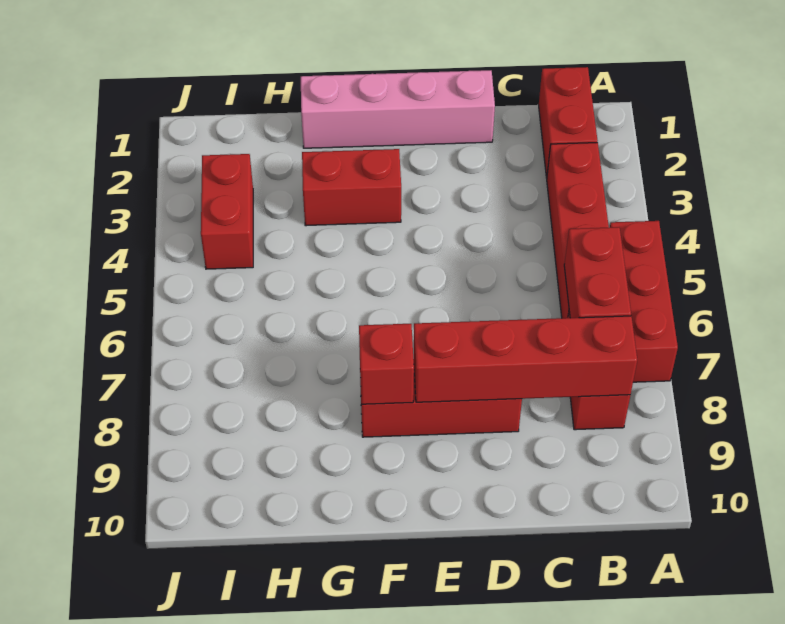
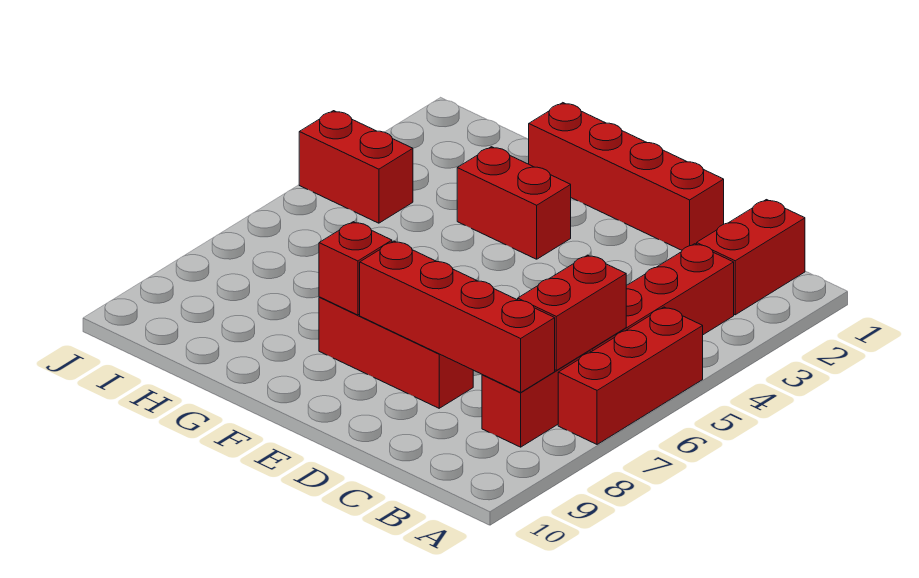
pink brick D1:G1 level 1 -> red brick D1:G1 level 1
red brick I3:I4 level 1 -> red brick I4:J4 level 1

